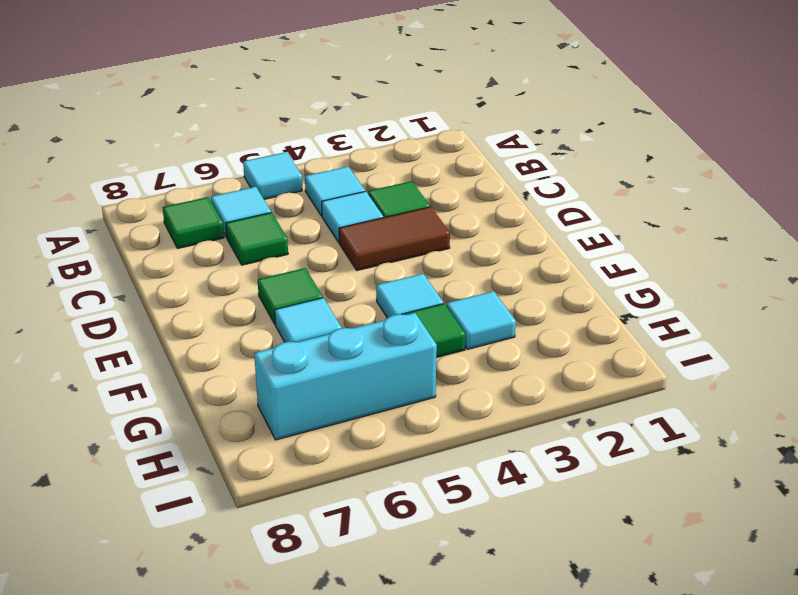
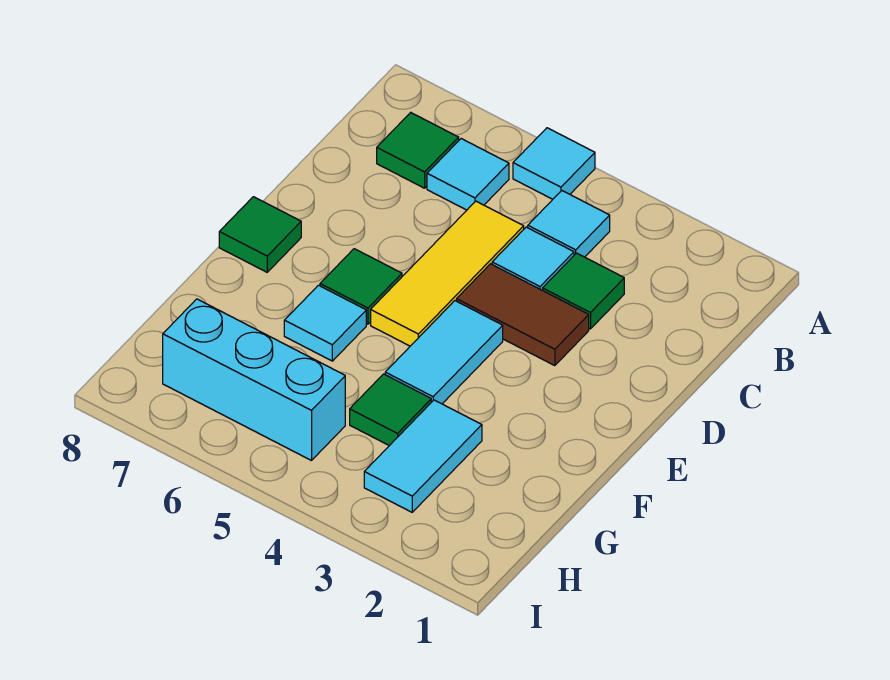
none -> yellow tile C5:E5 level 1
green tile C6 level 1 -> green tile E8 level 1
cyan tile F4 level 1 -> cyan tile E4:F4 level 1
cyan tile G3 level 1 -> cyan tile G3:H3 level 1

